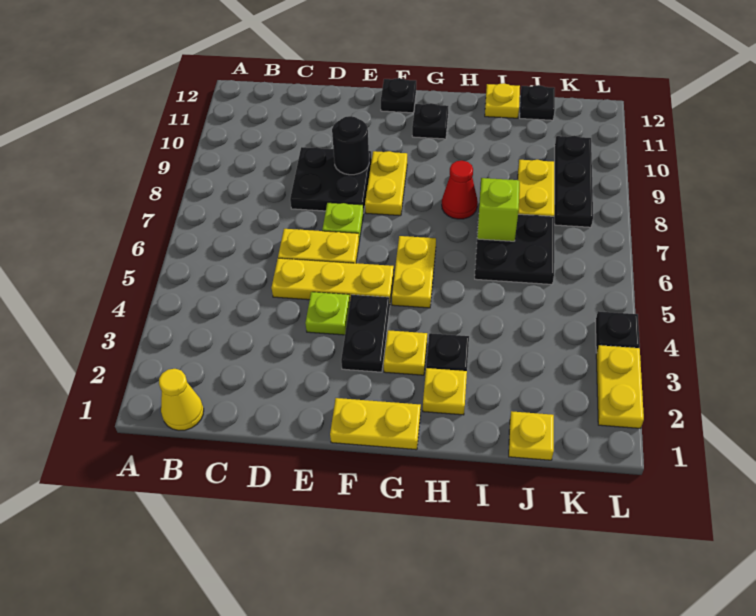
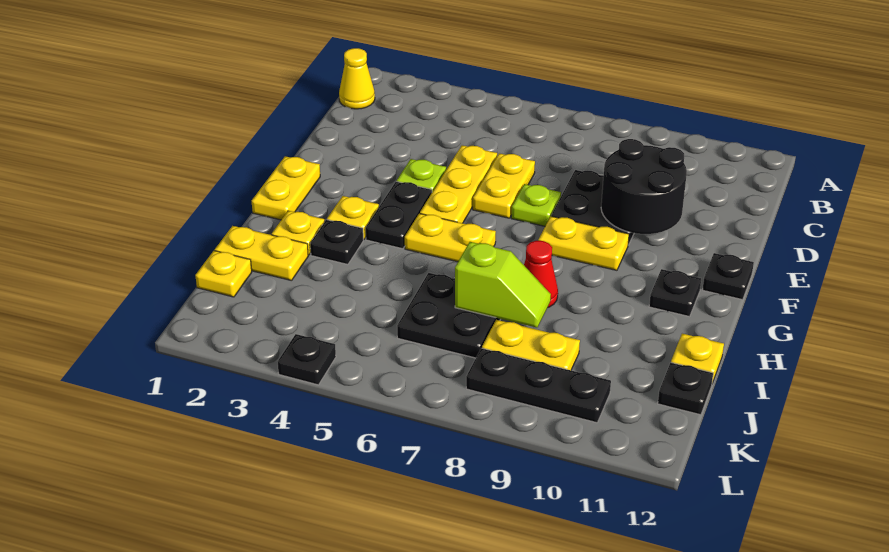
black round brick E9 level 2 -> black round brick D9:E10 level 2
black plate F3:F4 level 1 -> black plate F4:G4 level 1
yellow plate L2:L3 level 1 -> yellow plate I1:I2 level 1

